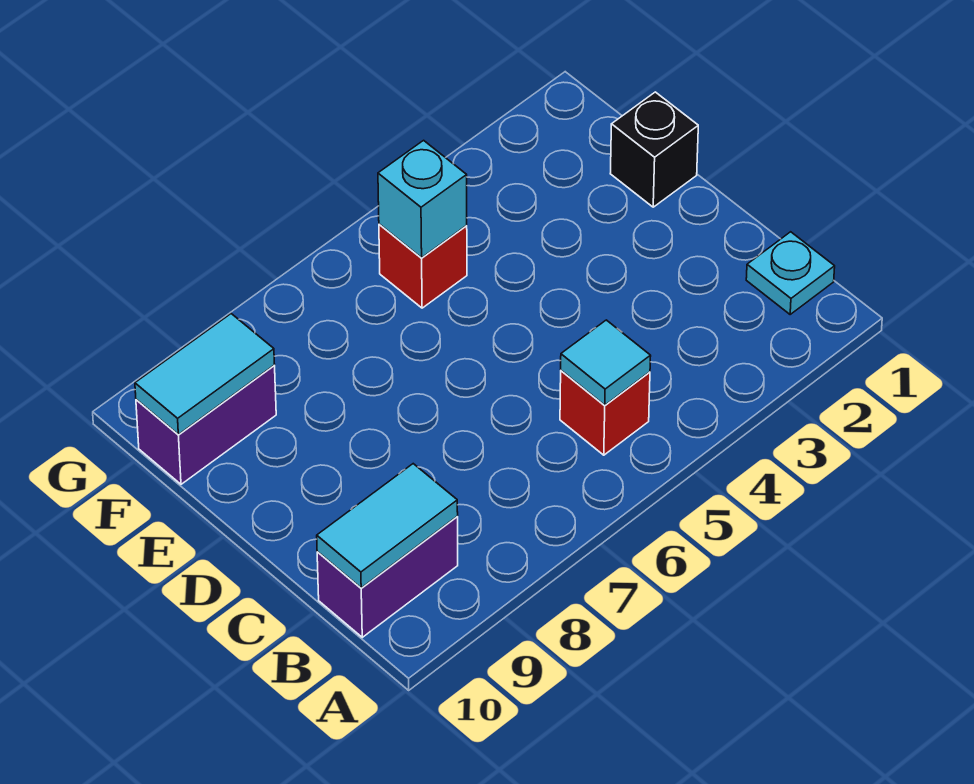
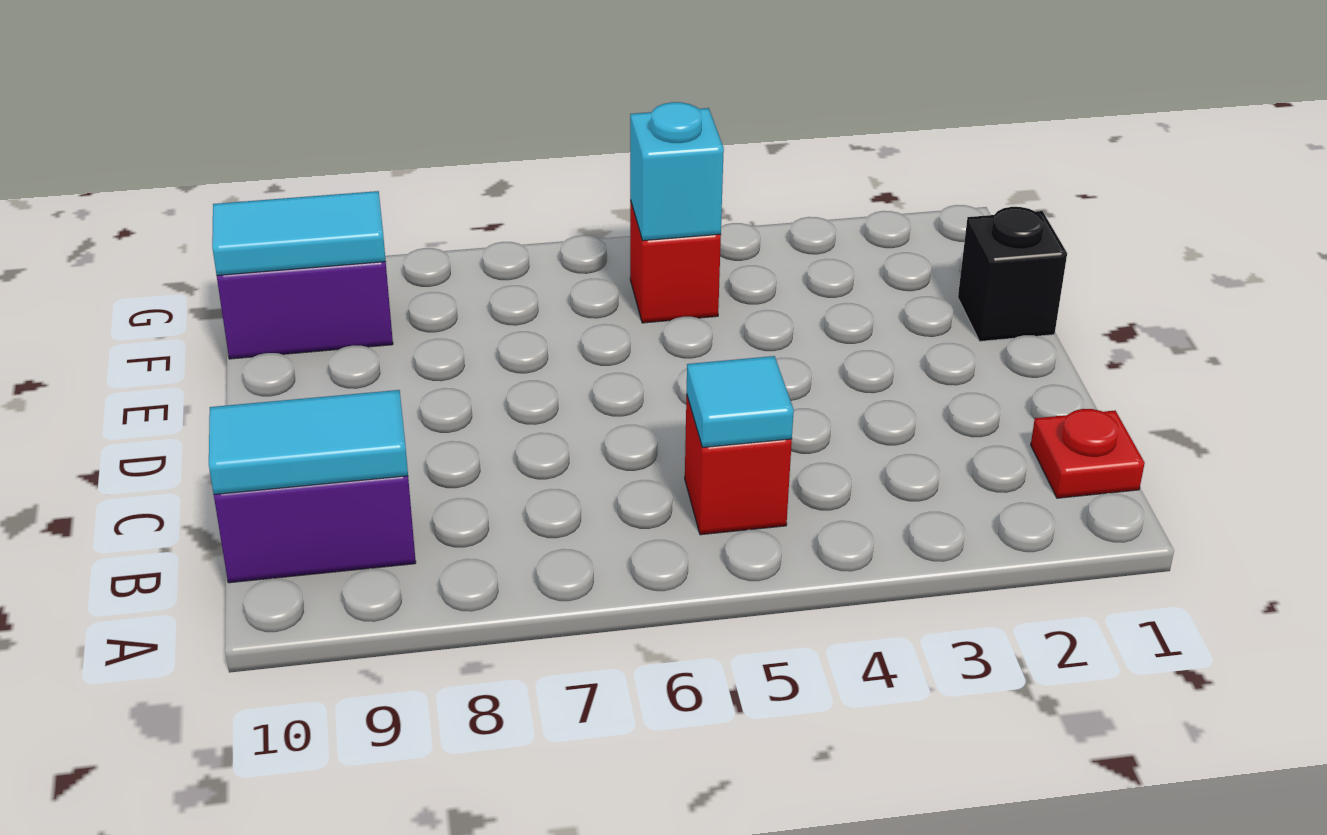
cyan plate B1 level 1 -> red plate B1 level 1

